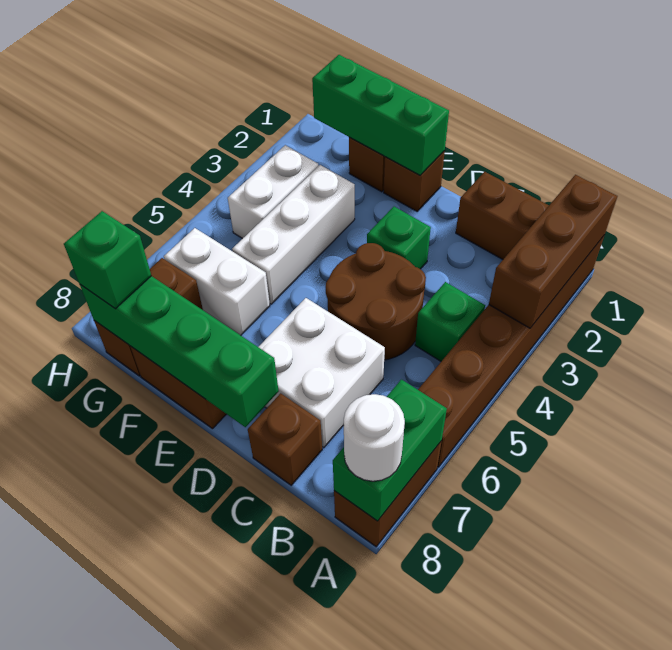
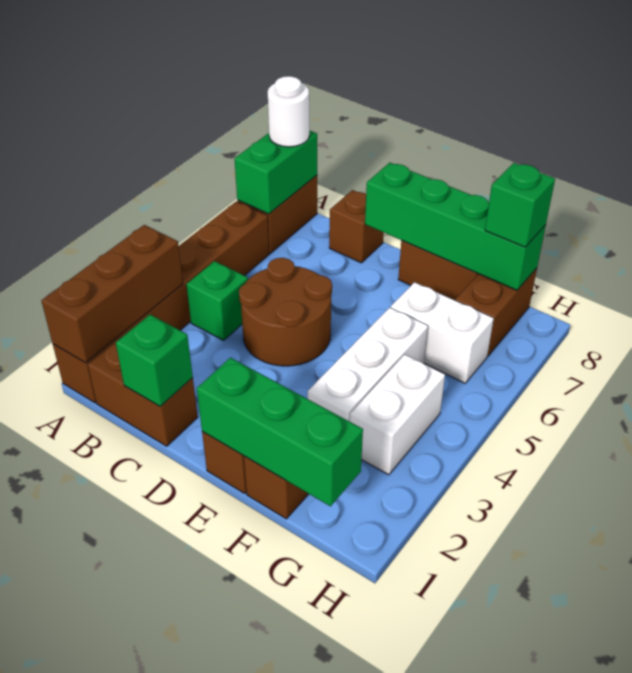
white brick C6:D7 level 1 -> none
green brick D3 level 1 -> green brick C1 level 2

